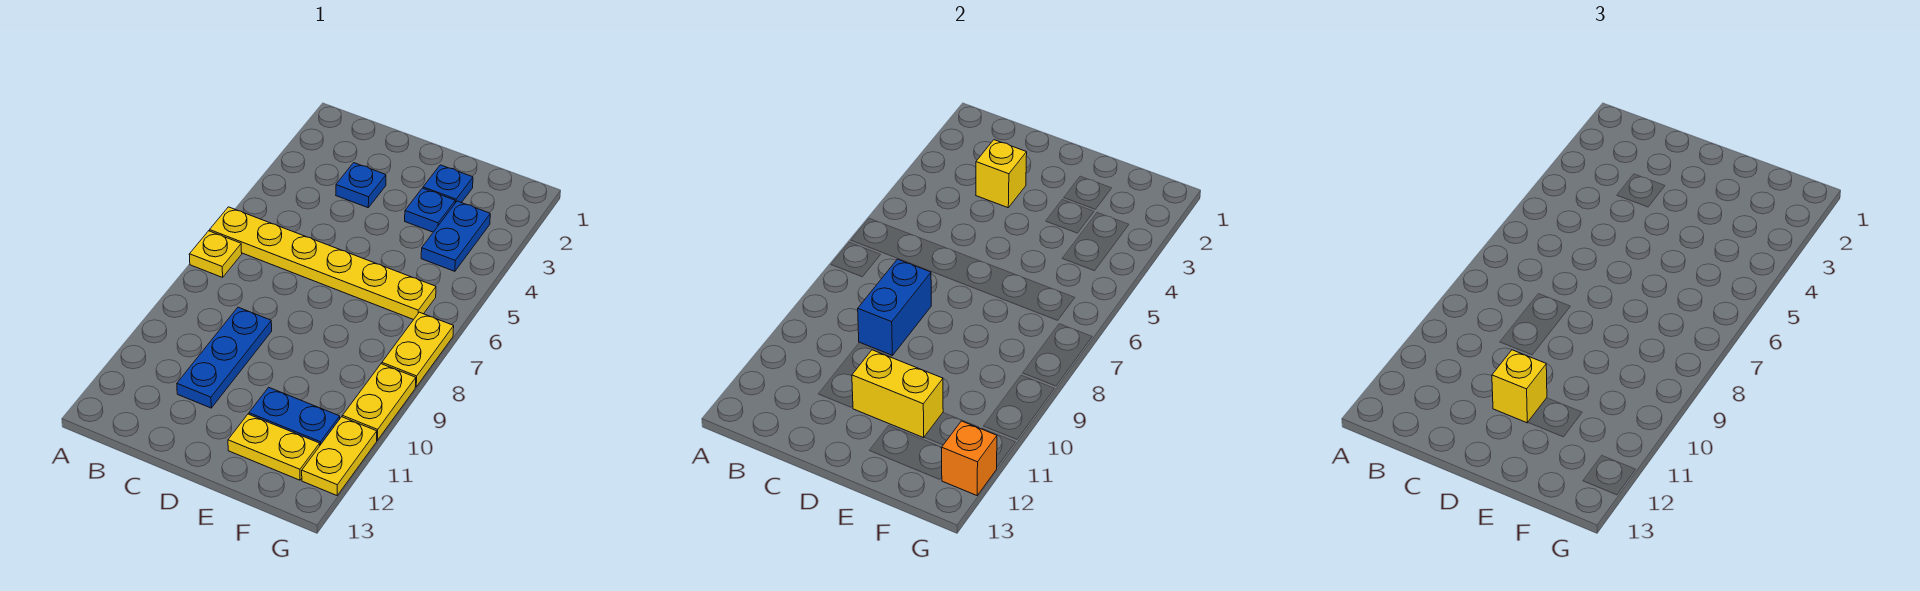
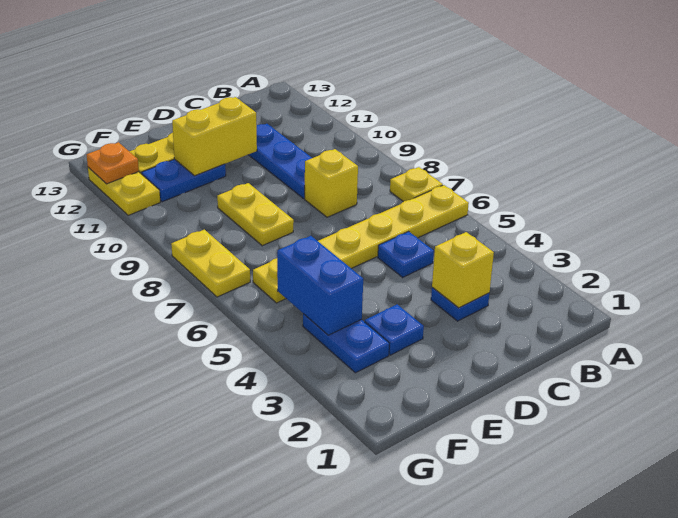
blue brick C8:C9 level 2 -> blue brick F4:F5 level 2
yellow brick D11 level 3 -> yellow brick C8 level 1
blue plate E2 level 1 -> blue plate C5 level 1
yellow plate G9:G10 level 1 -> yellow plate E8:E9 level 1
orange brick G12 level 2 -> orange plate G12 level 2

